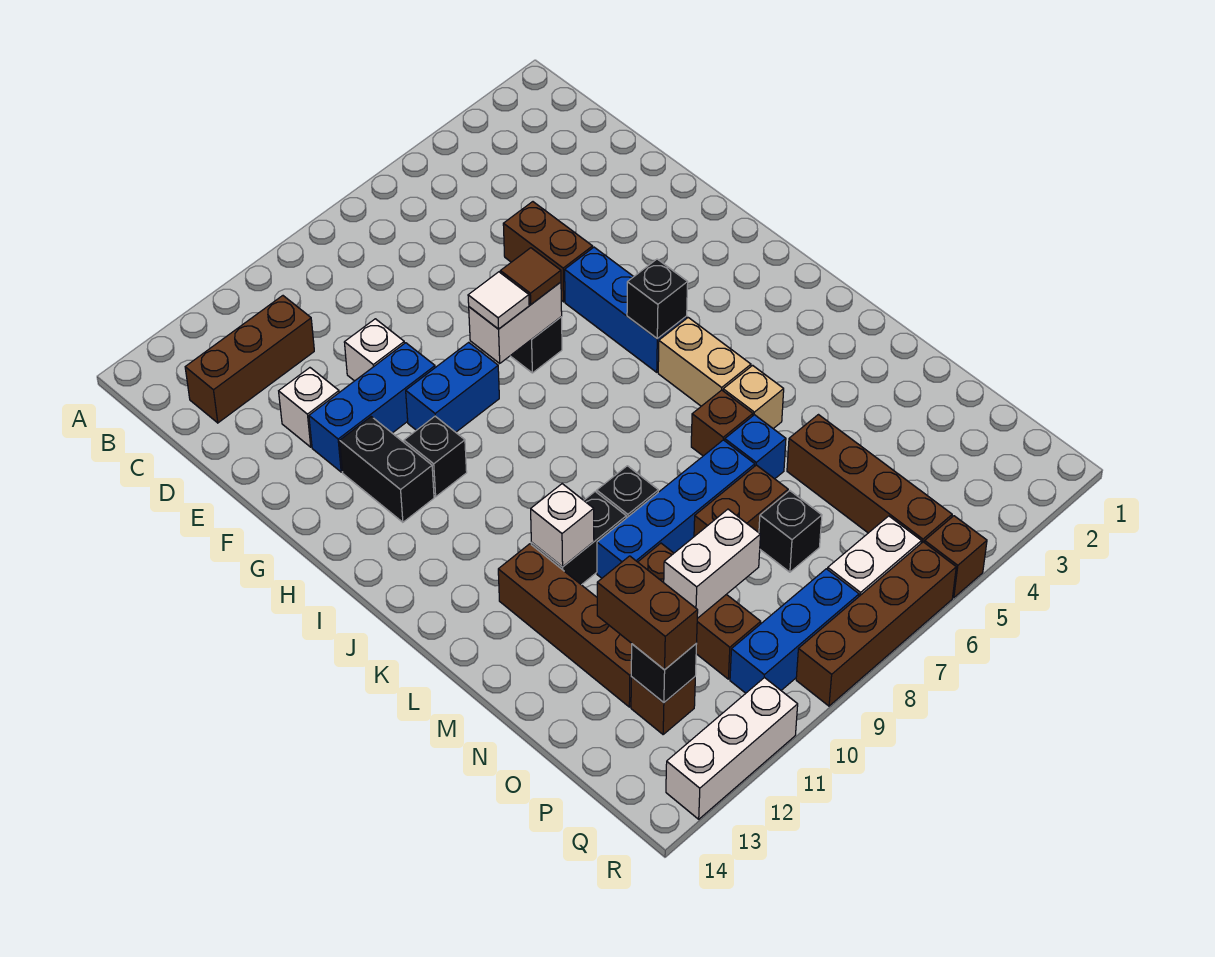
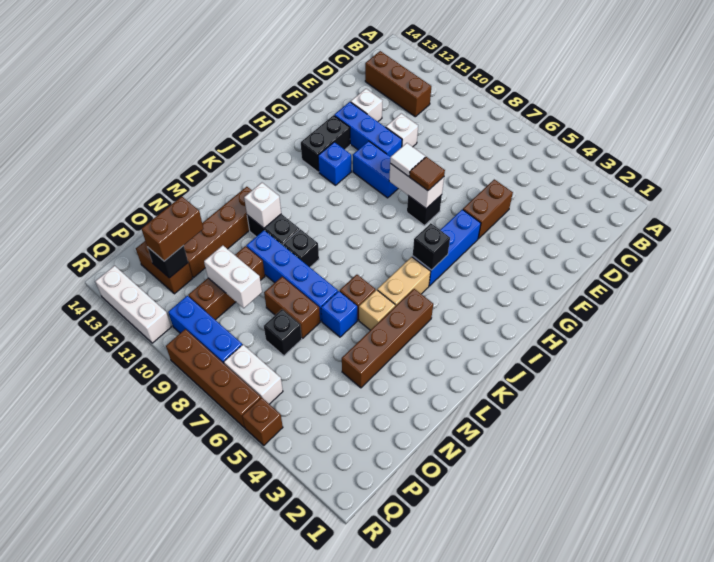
black brick H11 level 1 -> blue brick H11 level 1
brown brick N5:Q5 level 1 -> brown brick K4:N4 level 1
brown brick P12 level 1 -> brown brick P12:P13 level 1

